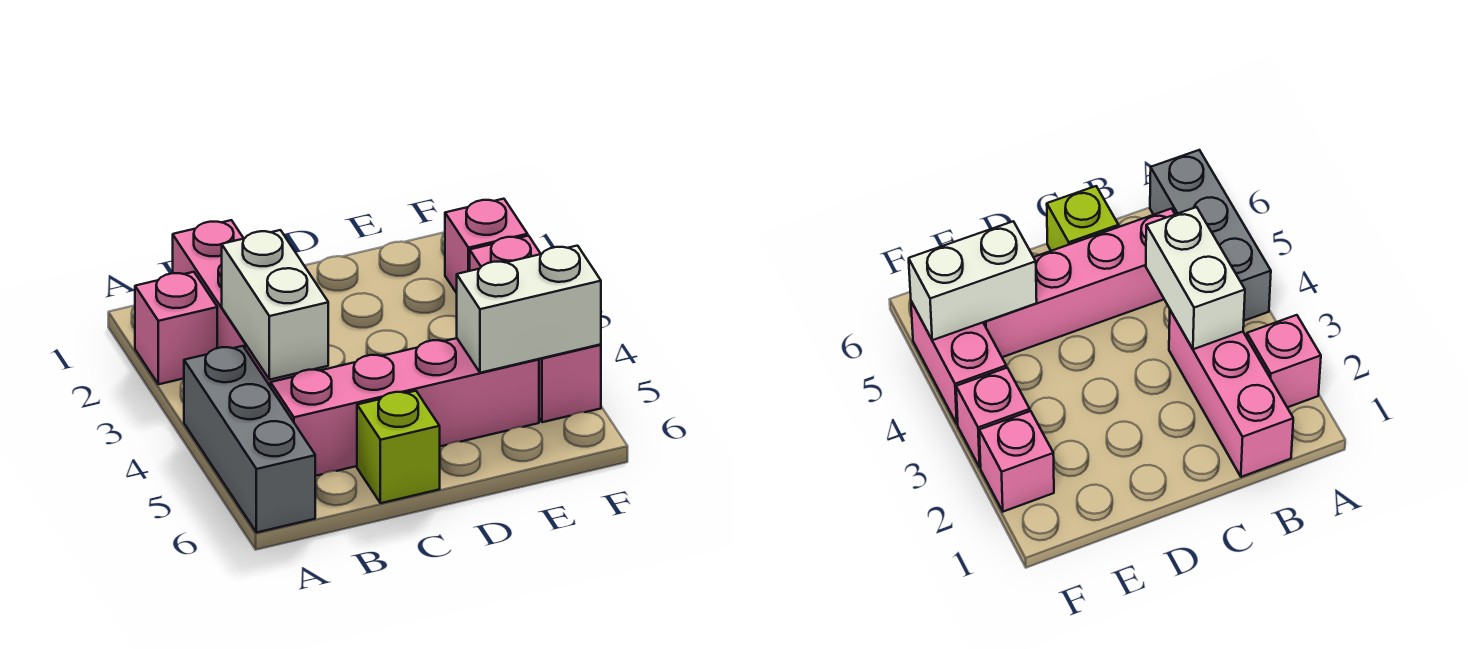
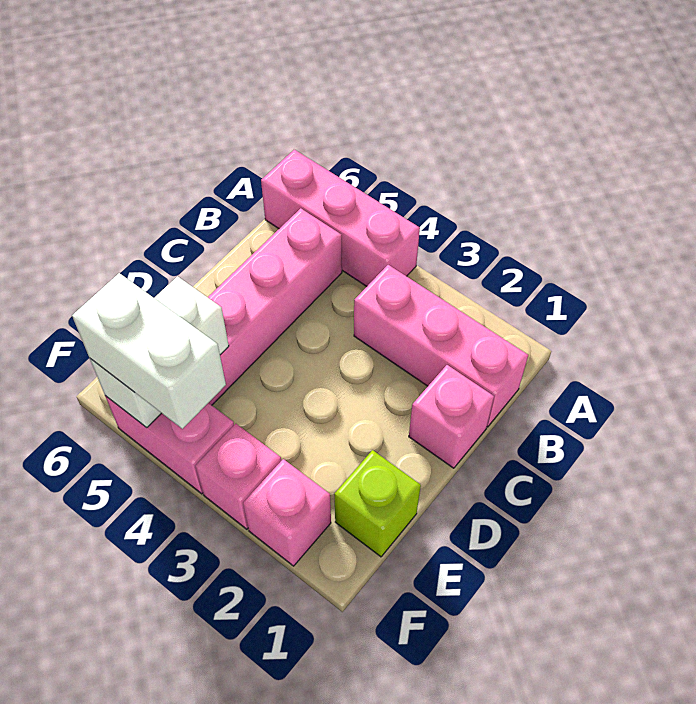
pink brick A2 level 1 -> pink brick C1 level 1
grey brick A4:A6 level 1 -> pink brick A4:A6 level 1
white brick B3:B4 level 2 -> white brick F4:F5 level 3
lime brick C6 level 1 -> lime brick E1 level 1

